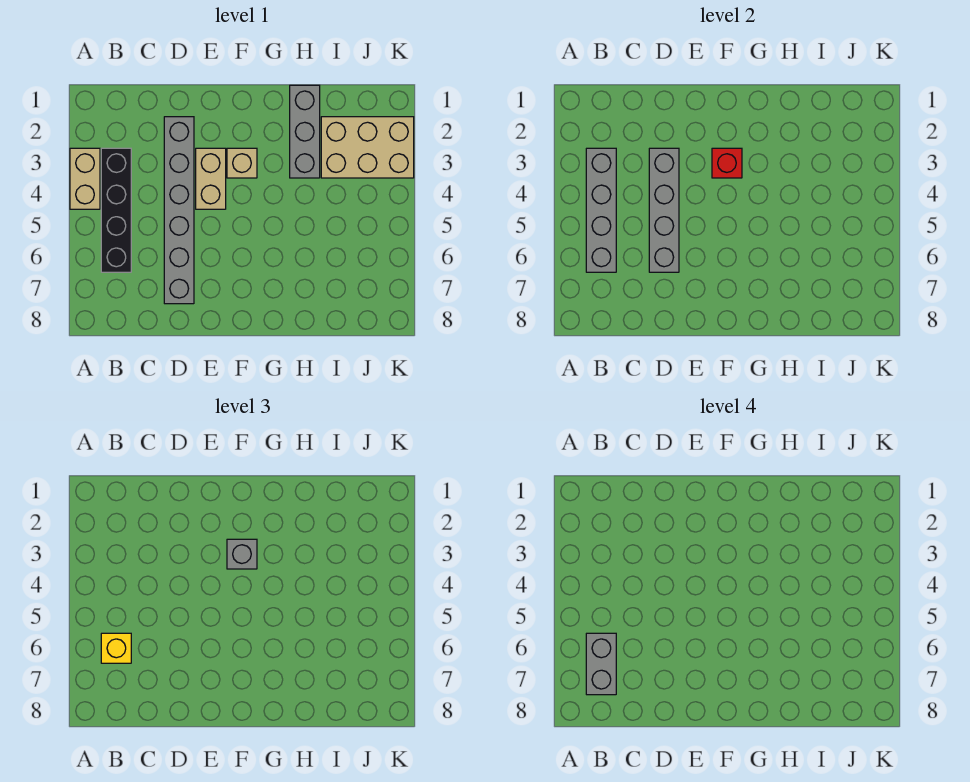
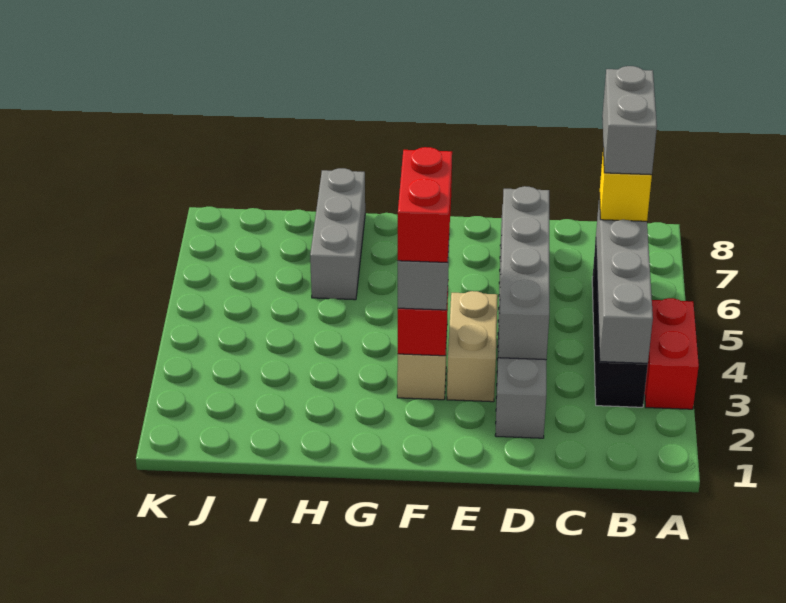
tan brick A3:A4 level 1 -> red brick A3:A4 level 1
none -> red brick F3:F4 level 4
grey brick H1:H3 level 1 -> grey brick H6:H8 level 1
tan brick I2:K3 level 1 -> none

